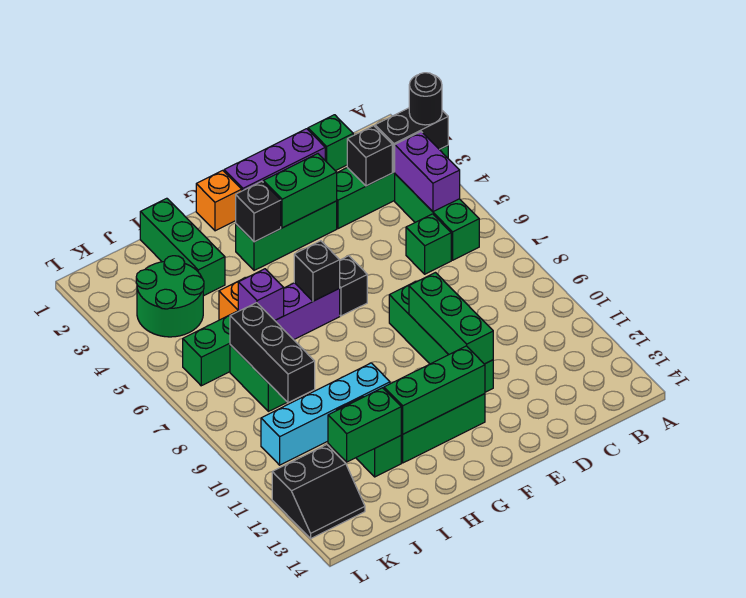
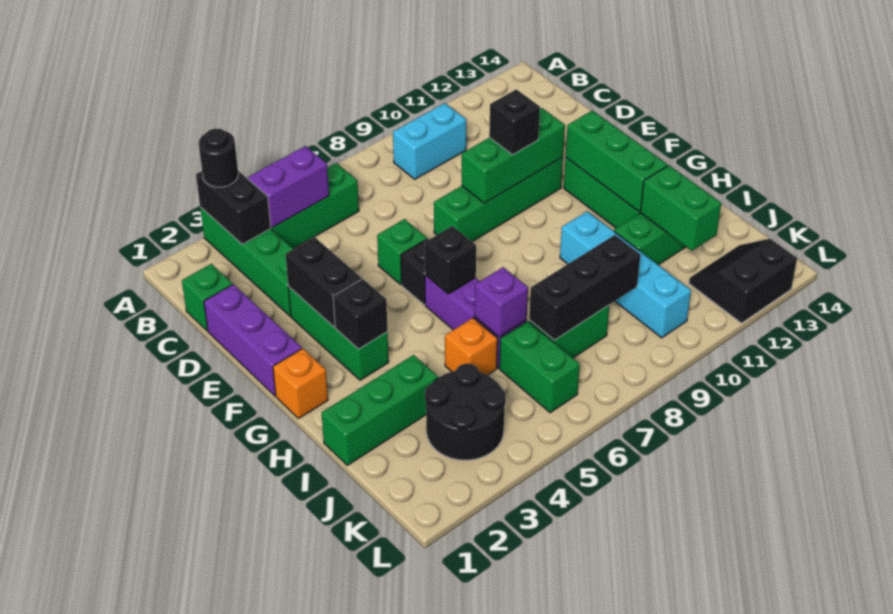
none -> cyan brick B9:B10 level 1
black brick C3 level 2 -> black brick E10 level 3
green brick C6 level 1 -> green brick E6 level 1
green brick E3:F3 level 2 -> black brick E3:F3 level 2
green round brick J3:K4 level 1 -> black round brick J3:K4 level 1
black slope K12:L13 level 1 top 12 -> black slope K12:L13 level 1 top L

